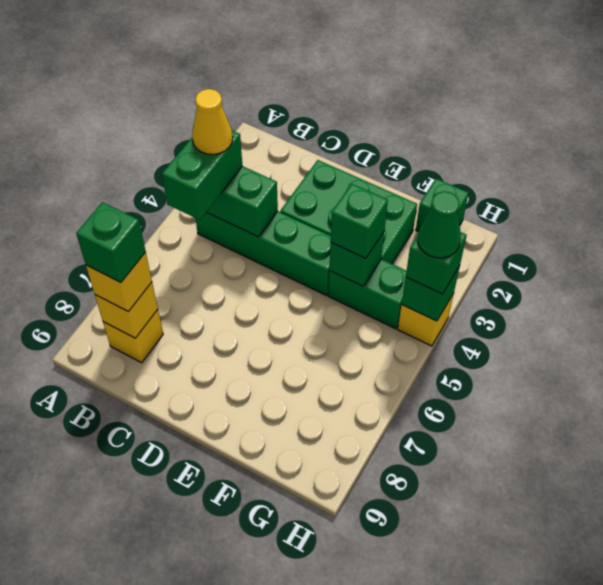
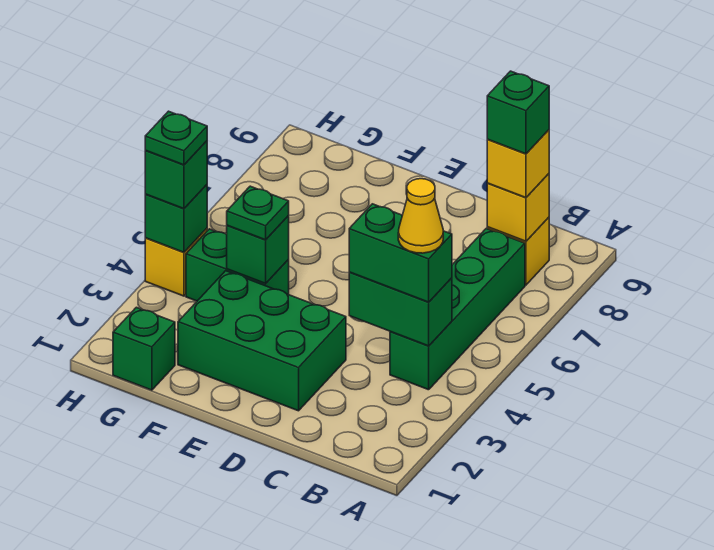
green brick B4:E4 level 1 -> green brick B4:B7 level 1
green brick B4:B5 level 3 -> green brick B4:C4 level 3
green brick F4 level 3 -> green plate F4 level 3
green cone H4 level 4 -> green plate H4 level 4

